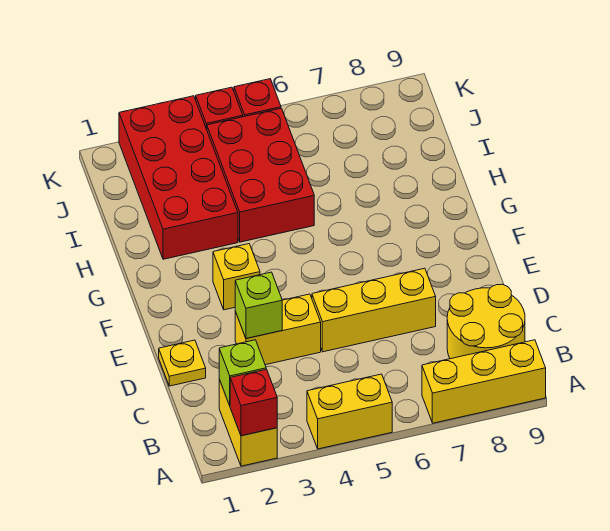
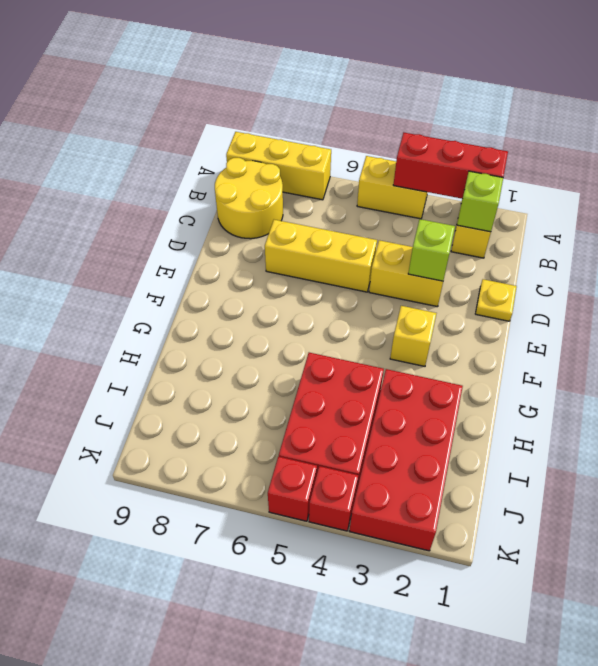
red brick A2 level 2 -> red brick A2:A4 level 2

